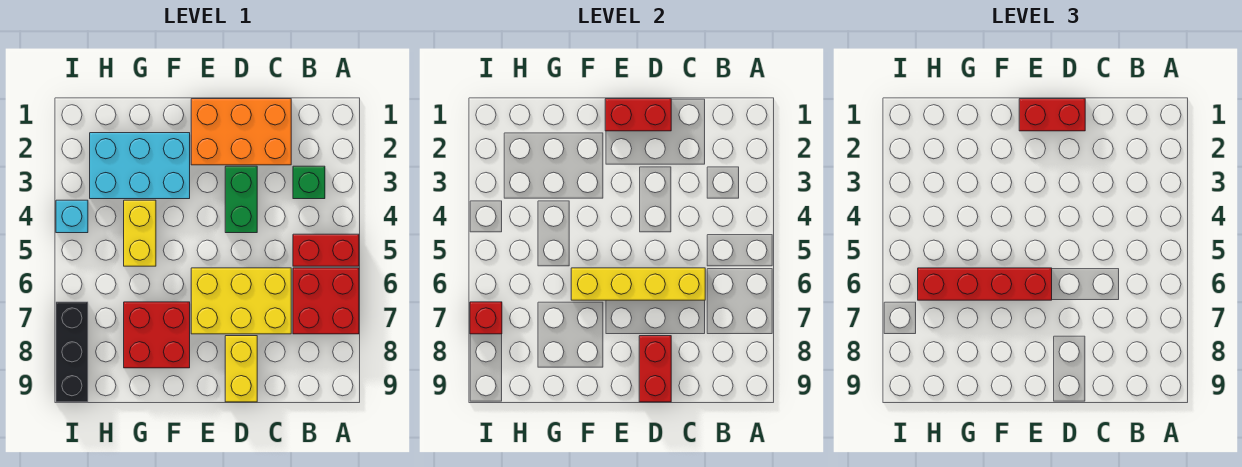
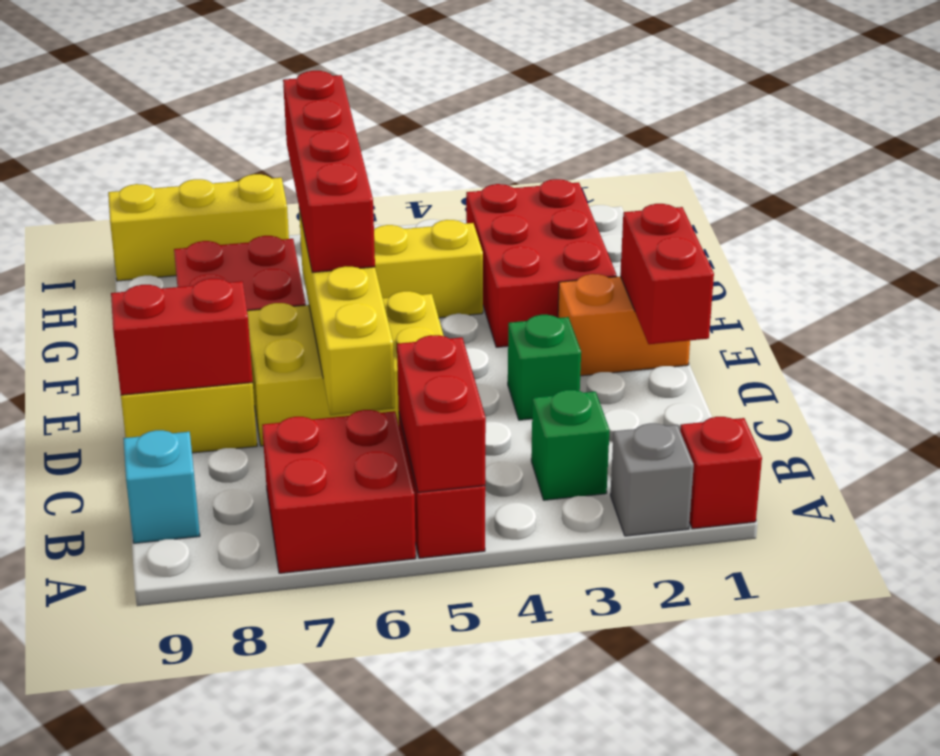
none -> grey brick A2 level 1
orange brick C1:E2 level 1 -> orange brick E1:E2 level 1
yellow brick C6:E7 level 1 -> yellow brick D5:E7 level 1
red brick D1:E1 level 3 -> red brick A5:B5 level 2
green brick D3:D4 level 1 -> green brick D3 level 1
cyan brick F2:H3 level 1 -> red brick F2:H3 level 1
cyan brick I4 level 1 -> cyan brick B9 level 1
black brick I7:I9 level 1 -> yellow brick I7:I9 level 1
red brick I7 level 2 -> red brick A1 level 1

